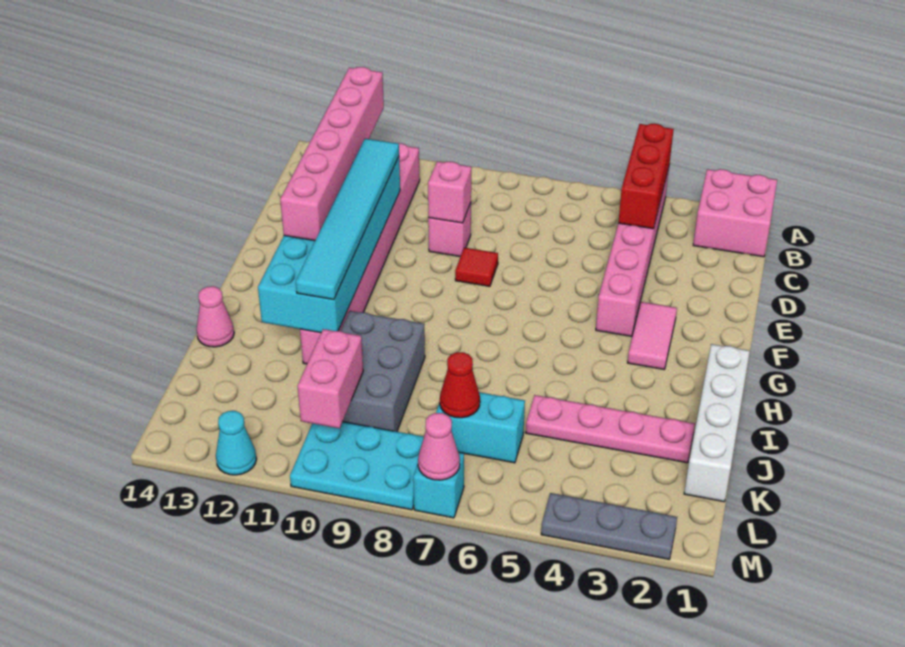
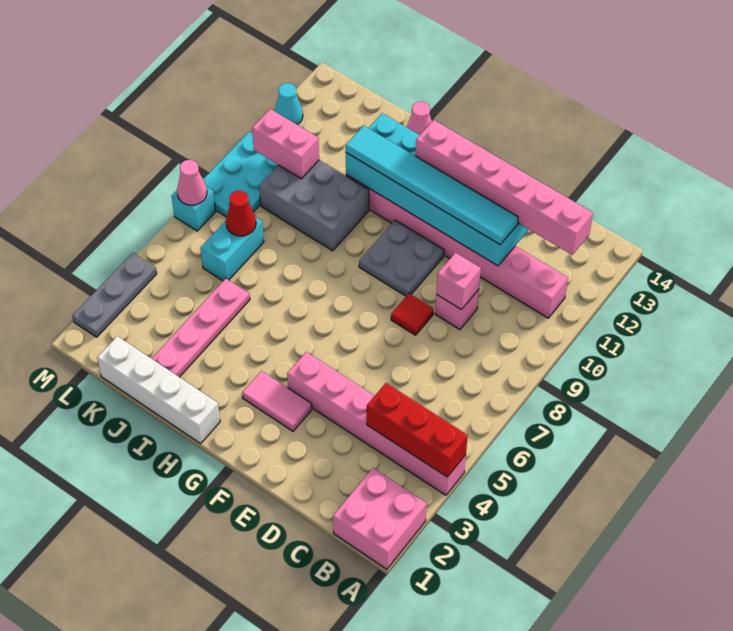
none -> grey plate F9:G10 level 1

